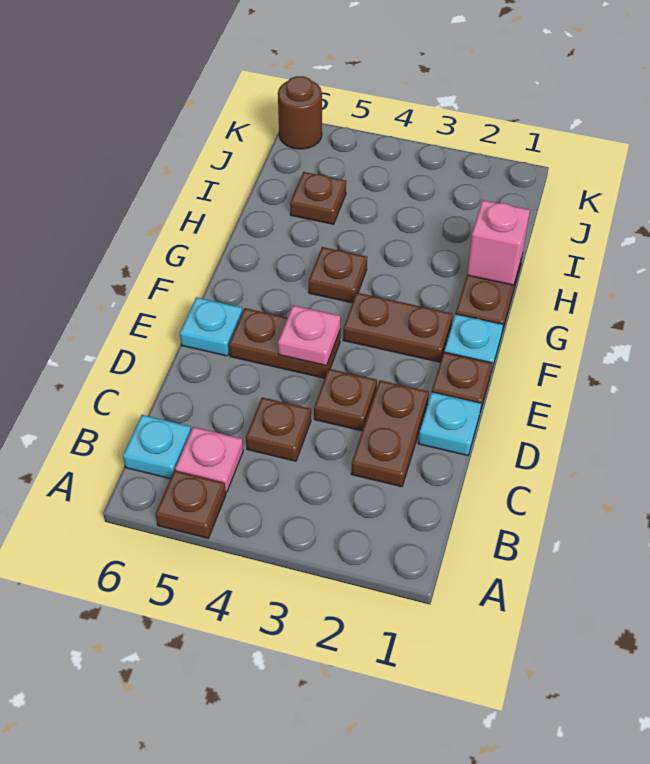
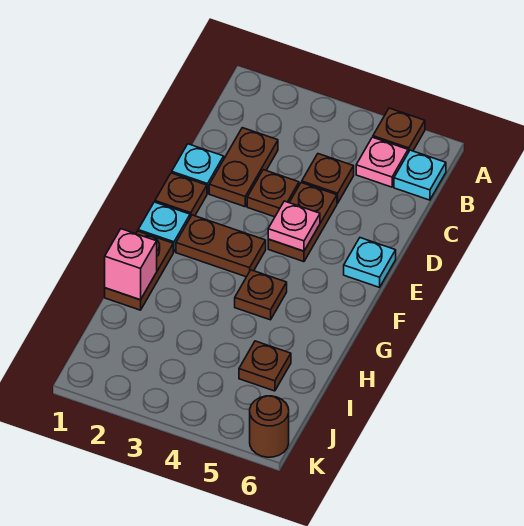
brown plate E4:E5 level 1 -> brown plate D4:E4 level 1

